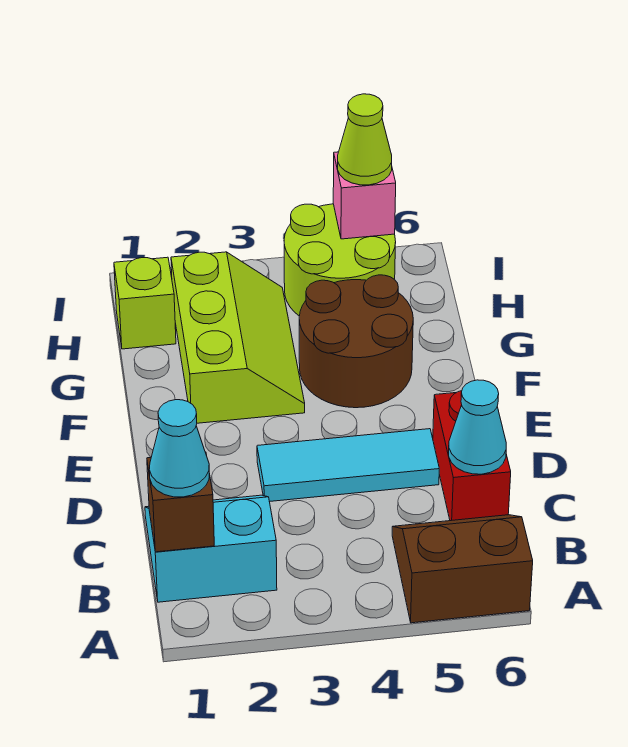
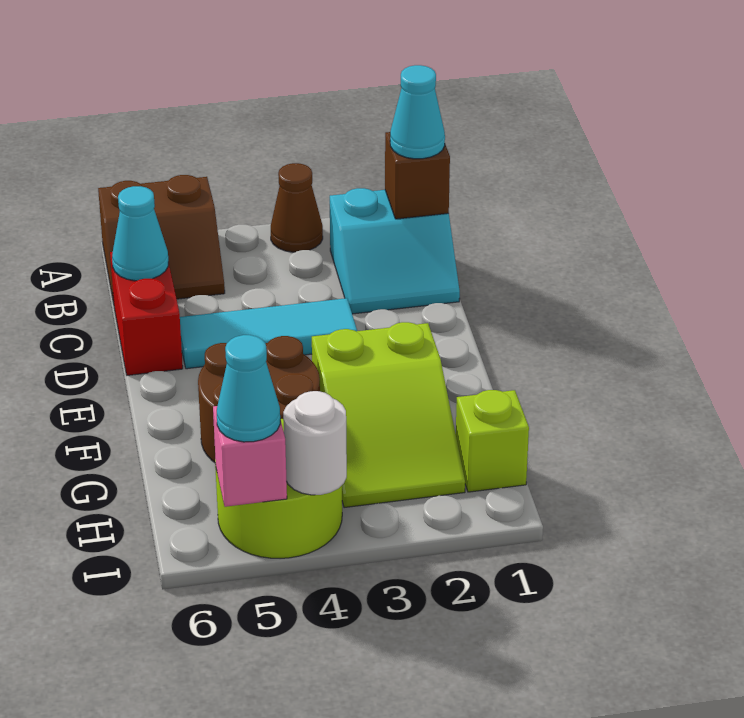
none -> brown cone A3 level 1
lime slope F2:H3 level 1 top 2 -> lime slope F2:H3 level 1 top F
none -> white round brick I4 level 2
lime cone I5 level 3 -> cyan cone I5 level 3

